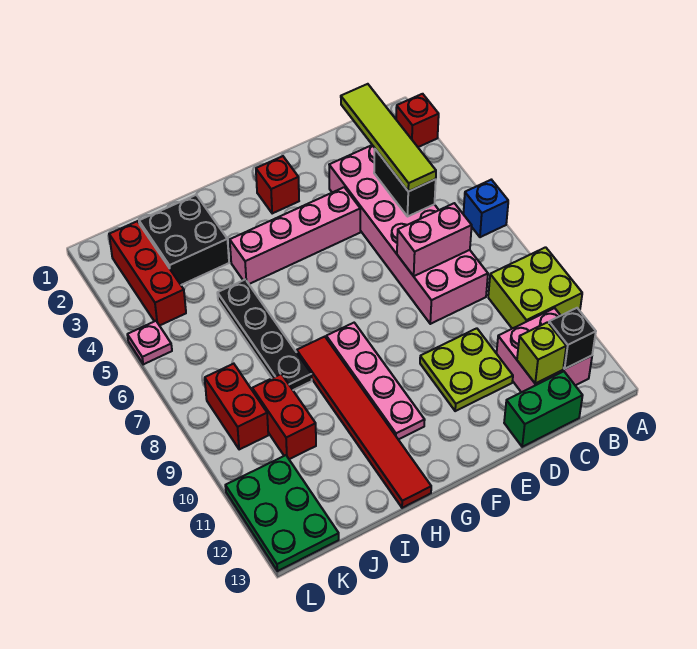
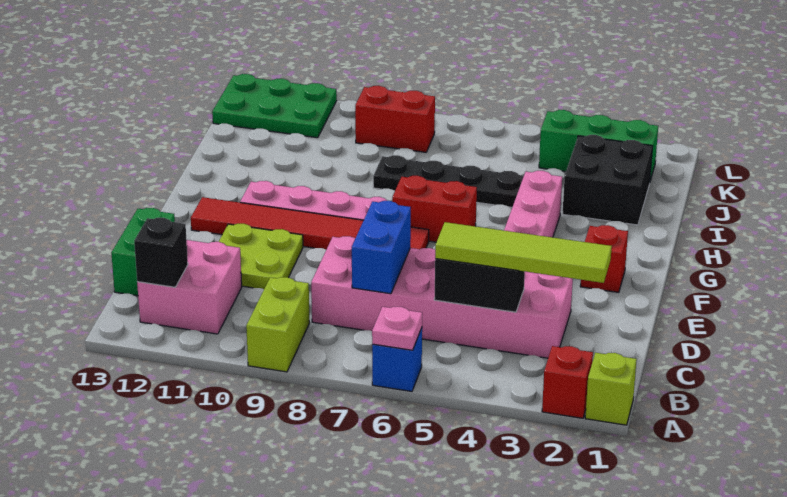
lime brick A9:B10 level 1 -> lime brick A9:B9 level 1
pink brick C7:D7 level 2 -> blue brick C7:D7 level 2
lime brick C12 level 2 -> lime brick A1 level 1
red tile H8:H13 level 1 -> red tile F7:F12 level 1
red brick J9:J10 level 1 -> red brick G6:G7 level 1
red brick K2:K4 level 1 -> green brick K2:K4 level 1
pink plate L5 level 1 -> pink plate A6 level 2

